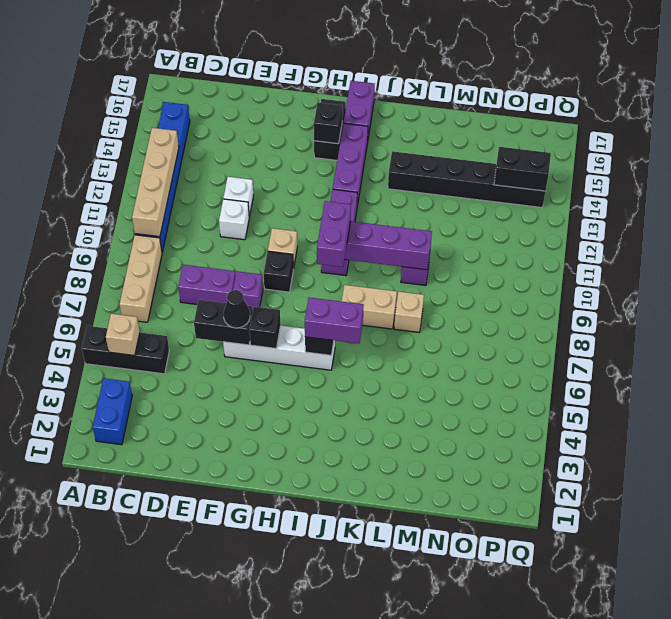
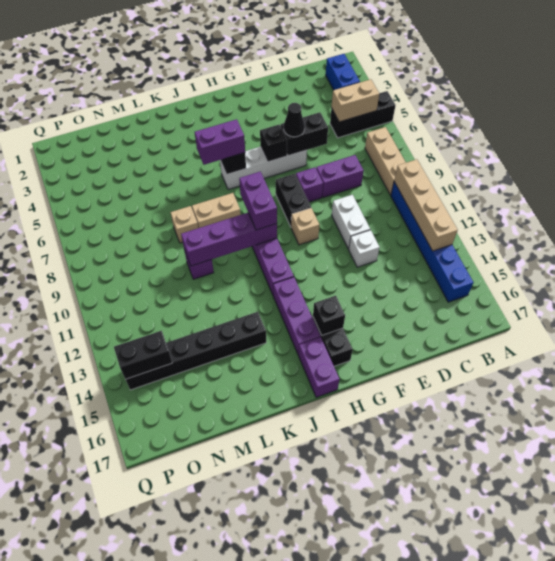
tan brick B5 level 2 -> tan brick B5:C5 level 2
white brick E11 level 1 -> white brick E10:E11 level 1
black brick G9 level 1 -> black brick G8:G9 level 1

